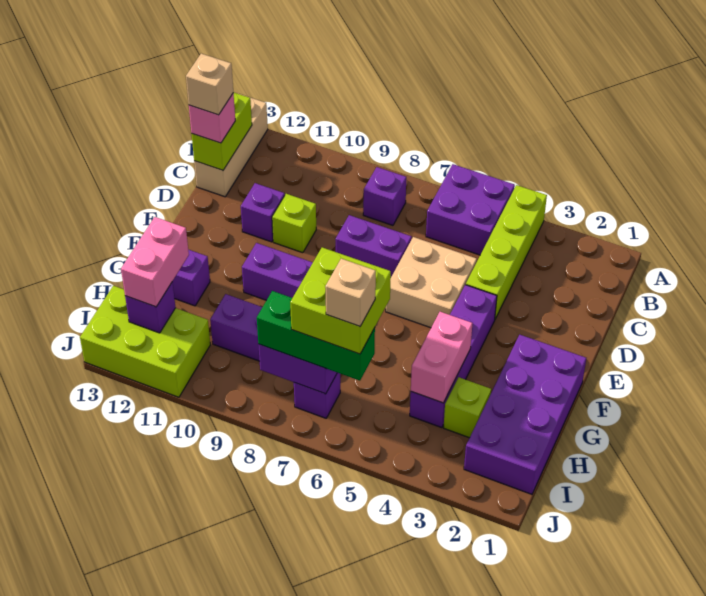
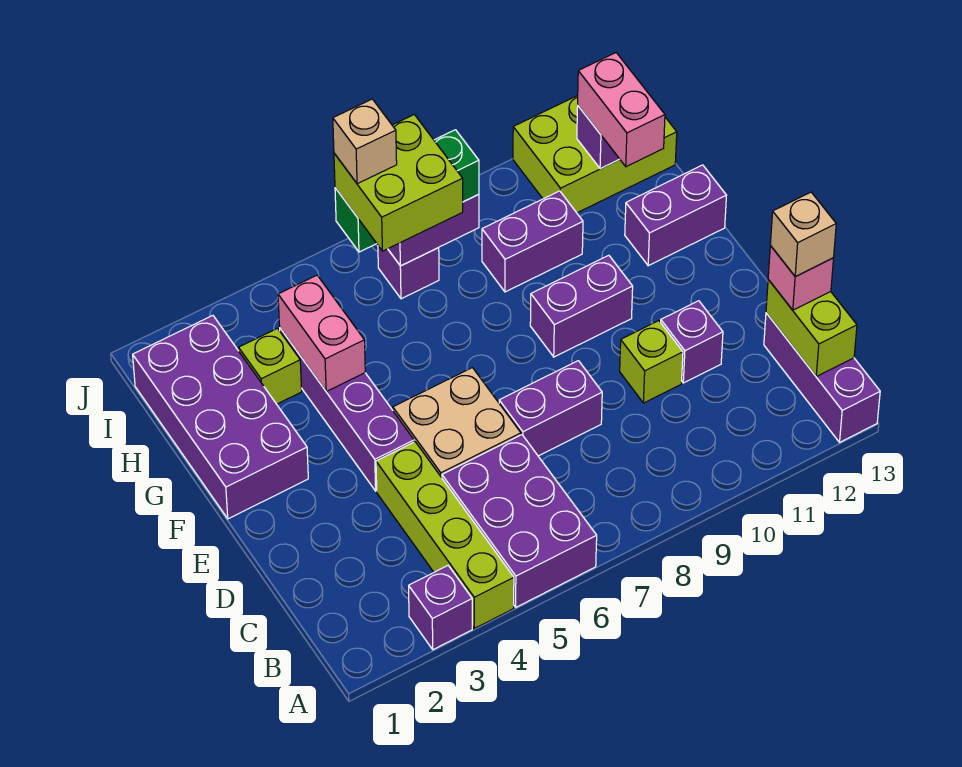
purple brick A5:B6 level 1 -> purple brick A5:C6 level 1
tan brick A13:C13 level 1 -> purple brick A13:C13 level 1
purple brick B8 level 1 -> purple brick A3 level 1

